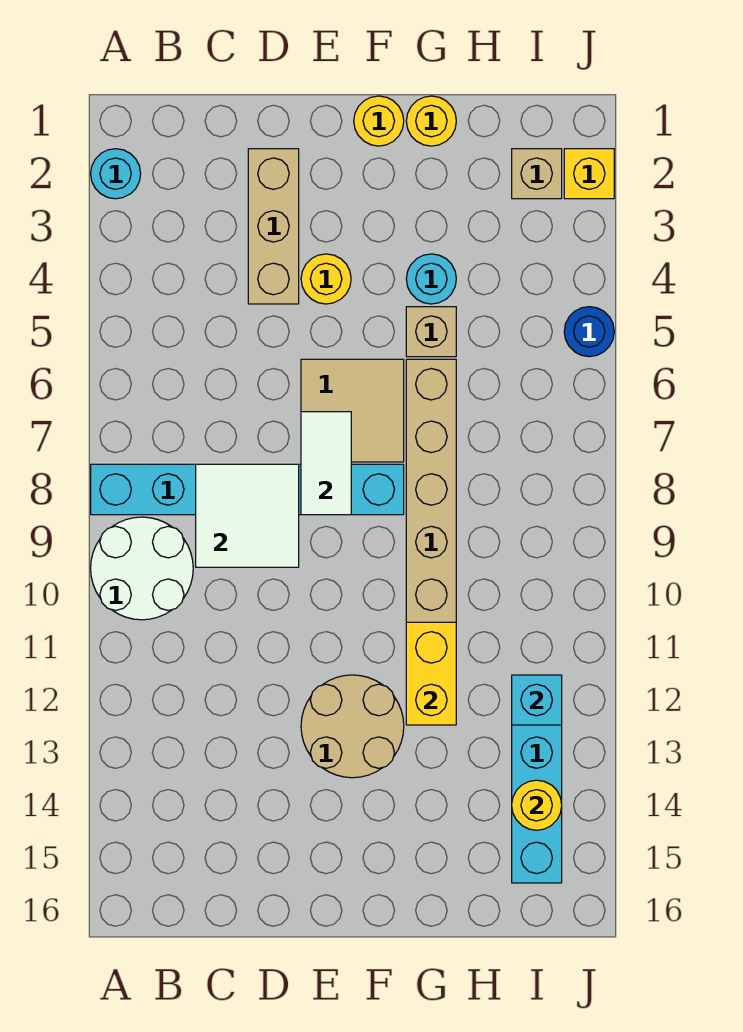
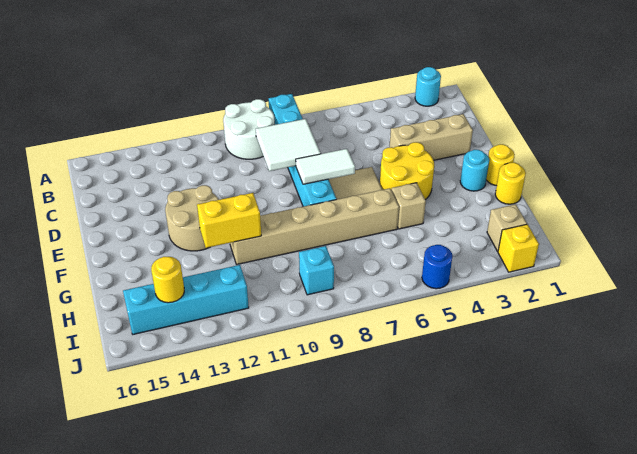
yellow round brick E4 level 1 -> yellow round brick E4:F5 level 1
cyan round brick G4 level 1 -> cyan round brick F2 level 1
cyan brick I12 level 2 -> cyan brick I9 level 1

